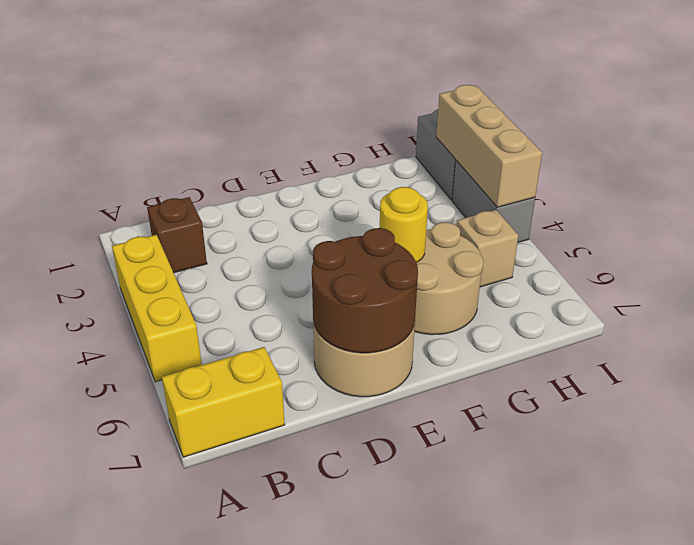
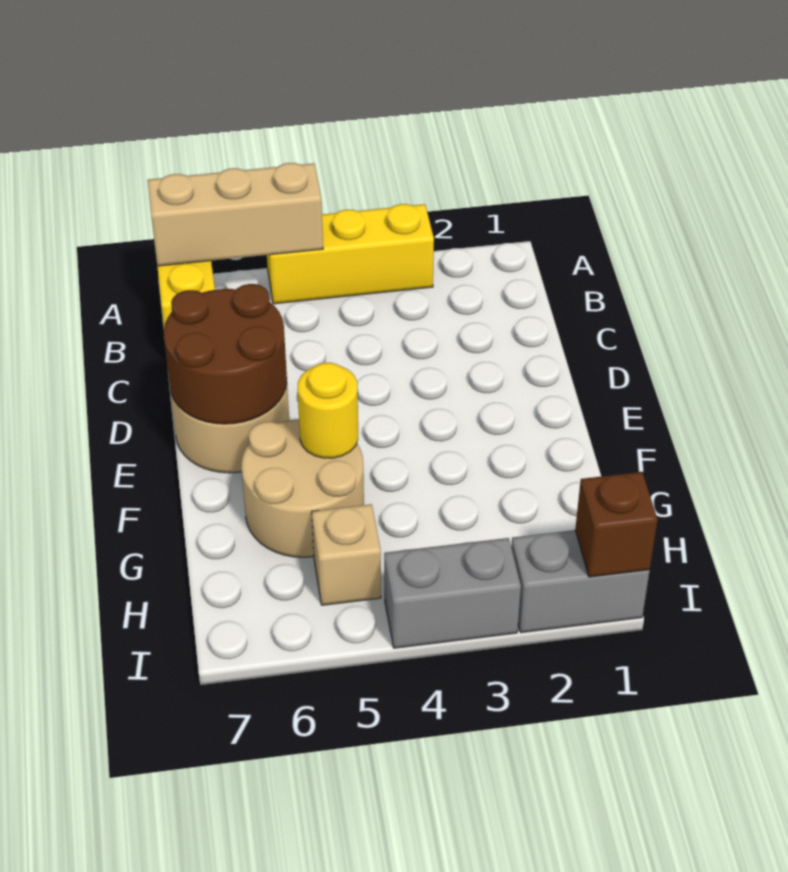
brown brick B2 level 1 -> brown brick I1 level 2
tan brick I2:I4 level 2 -> tan brick A5:A7 level 2

